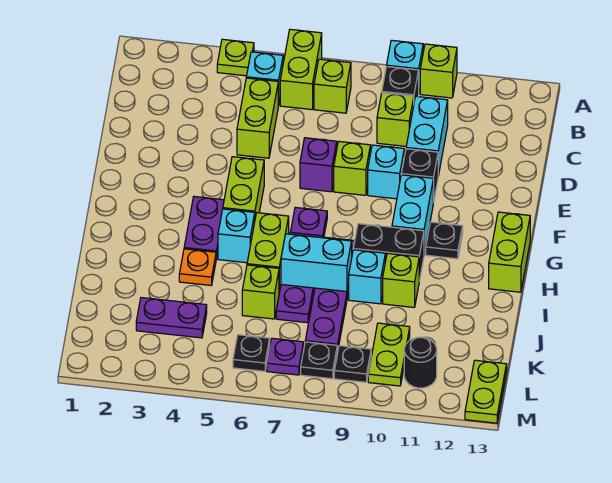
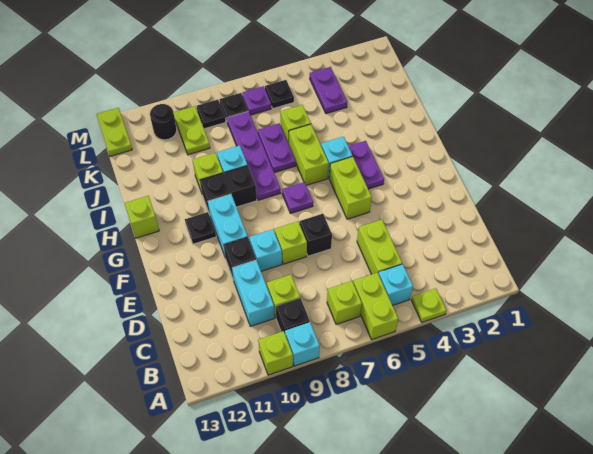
purple brick E7 level 1 -> black brick E7 level 1
lime brick G13:H13 level 1 -> lime brick H13 level 1
orange plate I4 level 1 -> none
cyan brick I7:I8 level 2 -> none
purple plate K3:K4 level 1 -> purple plate K4:L4 level 1

